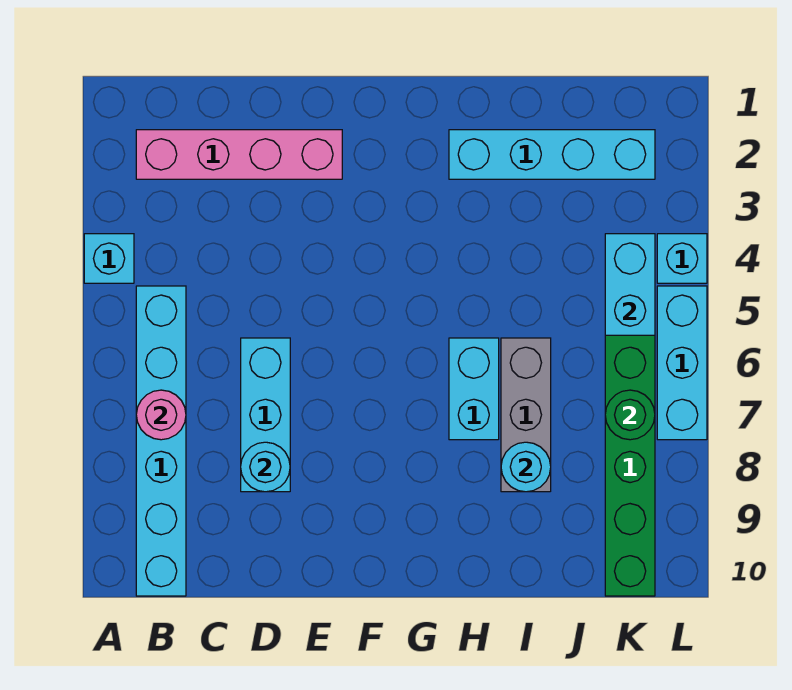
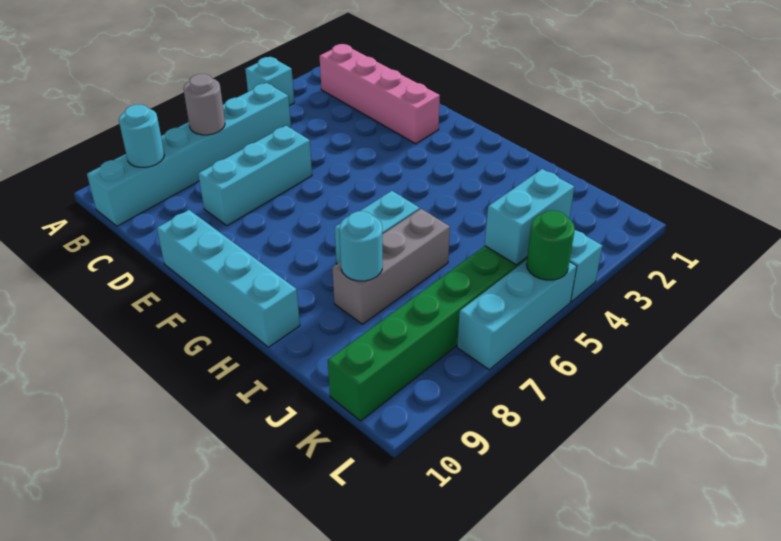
pink round brick B7 level 2 -> grey round brick B7 level 2
cyan round brick D8 level 2 -> cyan round brick B9 level 2
cyan brick H2:K2 level 1 -> cyan brick E10:H10 level 1
green round brick K7 level 2 -> green round brick L5 level 2

